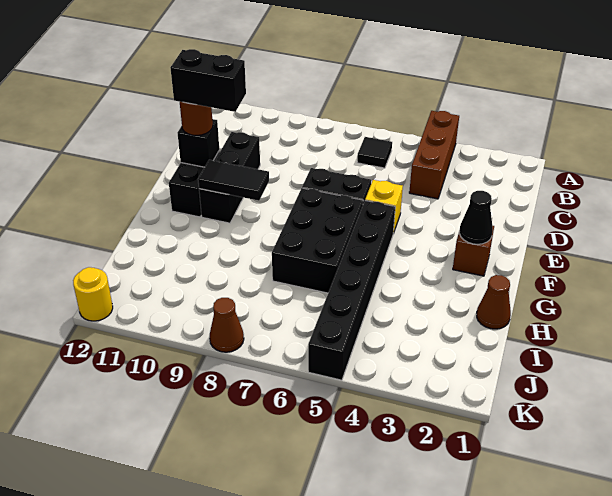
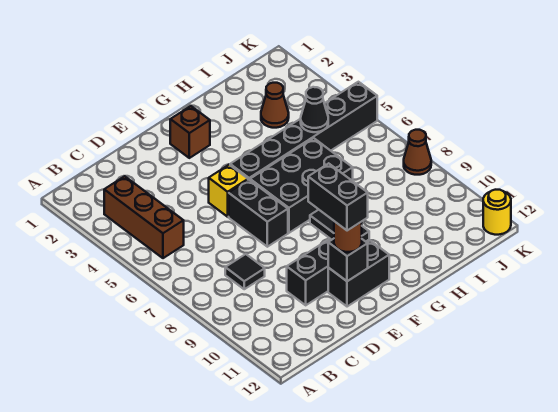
brown brick A4:C4 level 1 -> brown brick B3:B5 level 1
black tile B6 level 1 -> black tile C8 level 1
black cone F2 level 2 -> black cone I5 level 2
brown cone H1 level 1 -> brown cone I3 level 1

